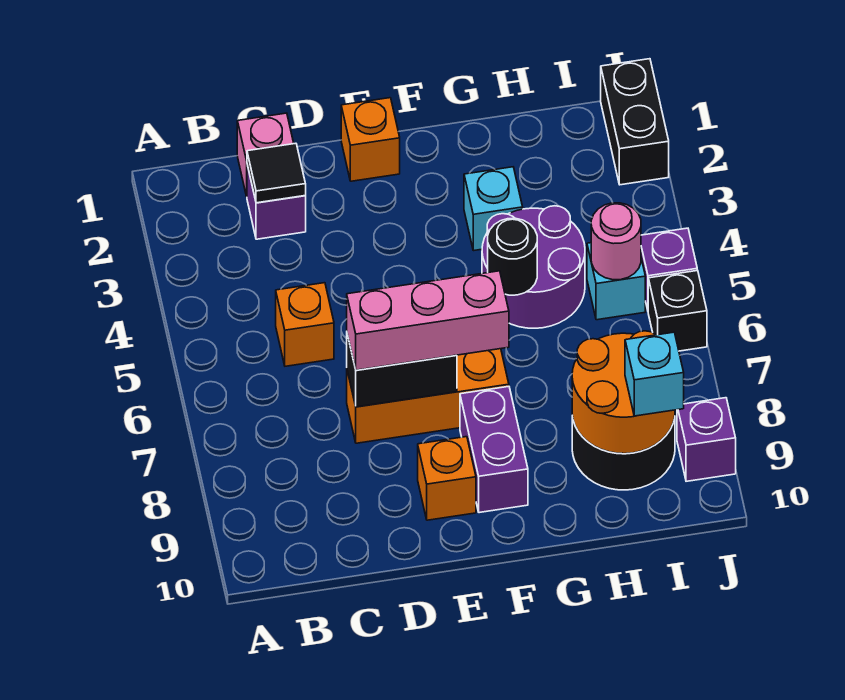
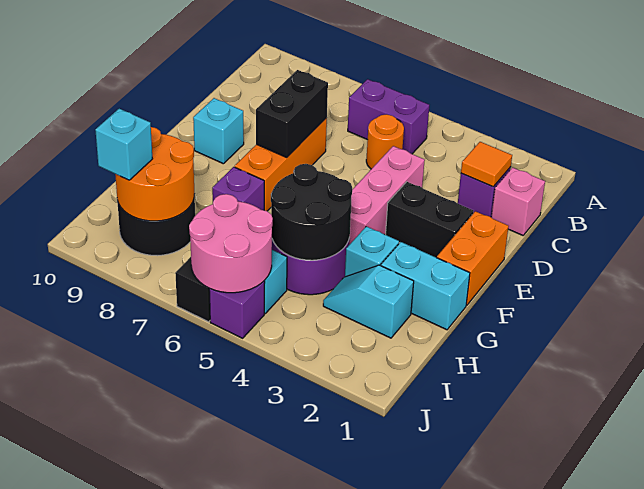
black tile C2 level 2 -> orange tile C2 level 2
orange brick C5 level 1 -> orange round brick C5 level 1
pink brick D7:F7 level 3 -> pink brick D4:F4 level 1
orange brick E1 level 1 -> orange brick E1:F1 level 1
orange brick E9 level 1 -> cyan brick E9 level 1
purple brick F8:F9 level 1 -> purple brick B5:B6 level 1
none -> cyan brick G1:G2 level 1
black round brick G5 level 2 -> black round brick G4:H5 level 2
none -> cyan slope H2:H3 level 1 top 2
pink round brick I5 level 2 -> pink round brick I5:J6 level 2
black brick J1:J2 level 1 -> black brick E2:E3 level 1
purple brick J9 level 1 -> purple brick G7 level 1

